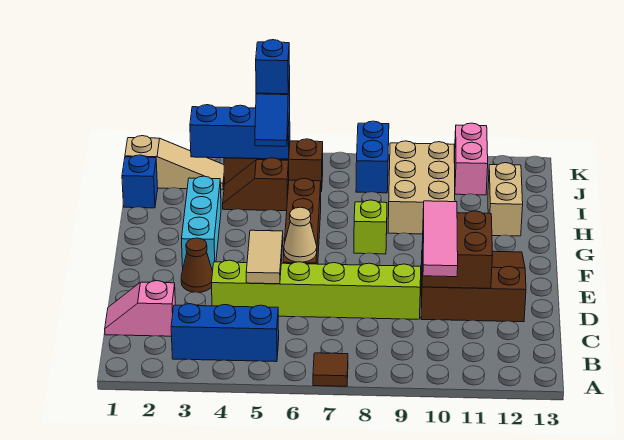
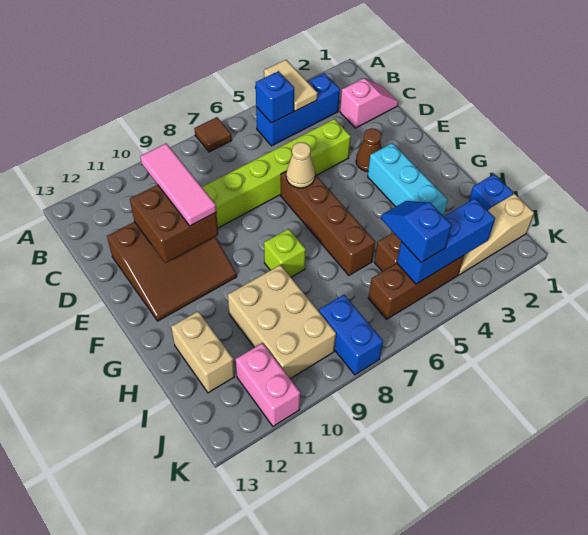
tan tile D5:E5 level 2 -> tan tile A4:B4 level 2
blue brick J5 level 4 -> blue brick B5 level 2

